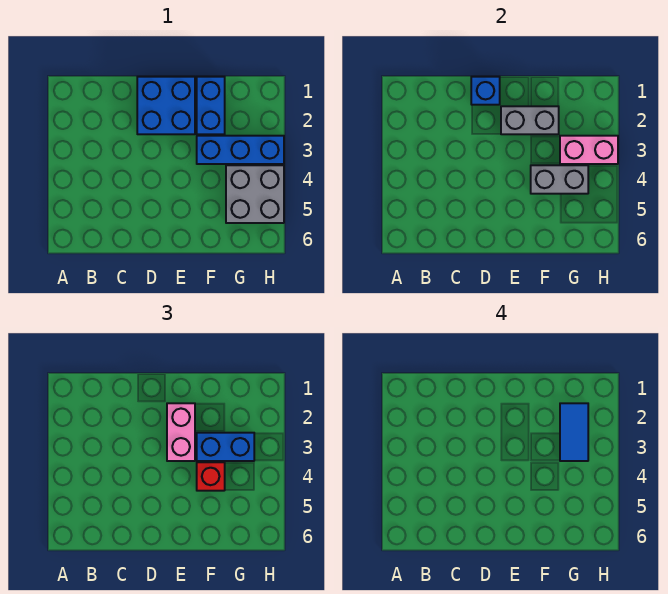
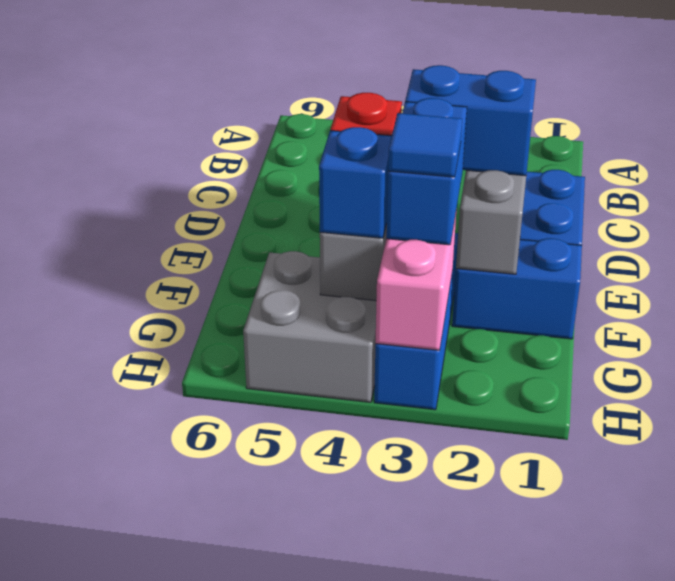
blue brick D1 level 2 -> blue brick G4 level 3
pink brick E2:E3 level 3 -> blue brick E2:E3 level 3
blue tile G2:G3 level 4 -> blue tile G3 level 4

